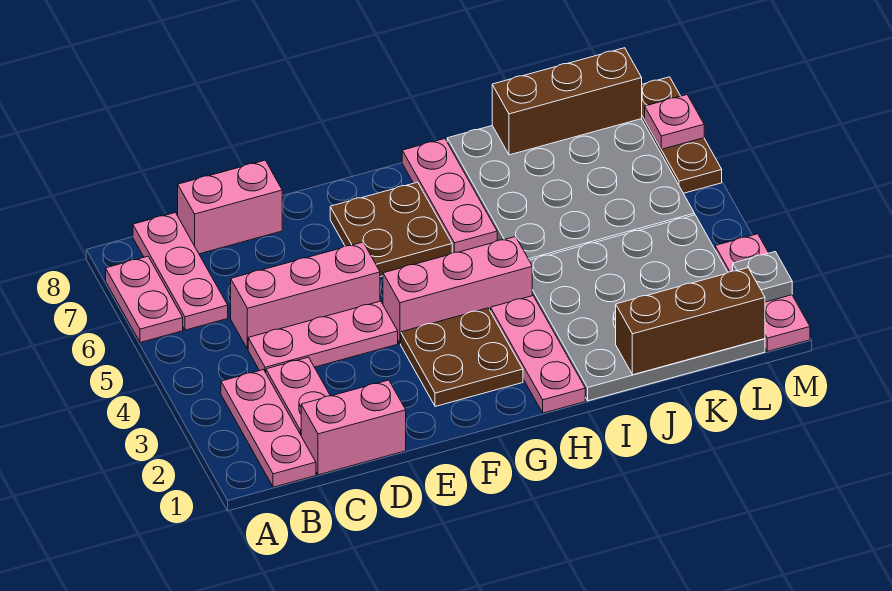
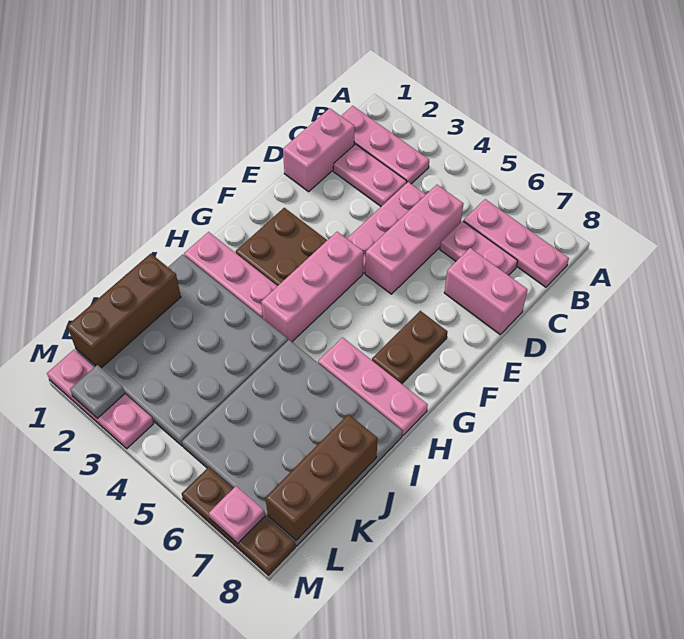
pink plate A6:A7 level 1 -> pink plate C6:C7 level 1
pink brick C8:D8 level 1 -> pink brick D7:D8 level 1
brown plate F6:G7 level 1 -> brown plate F7:G7 level 1

